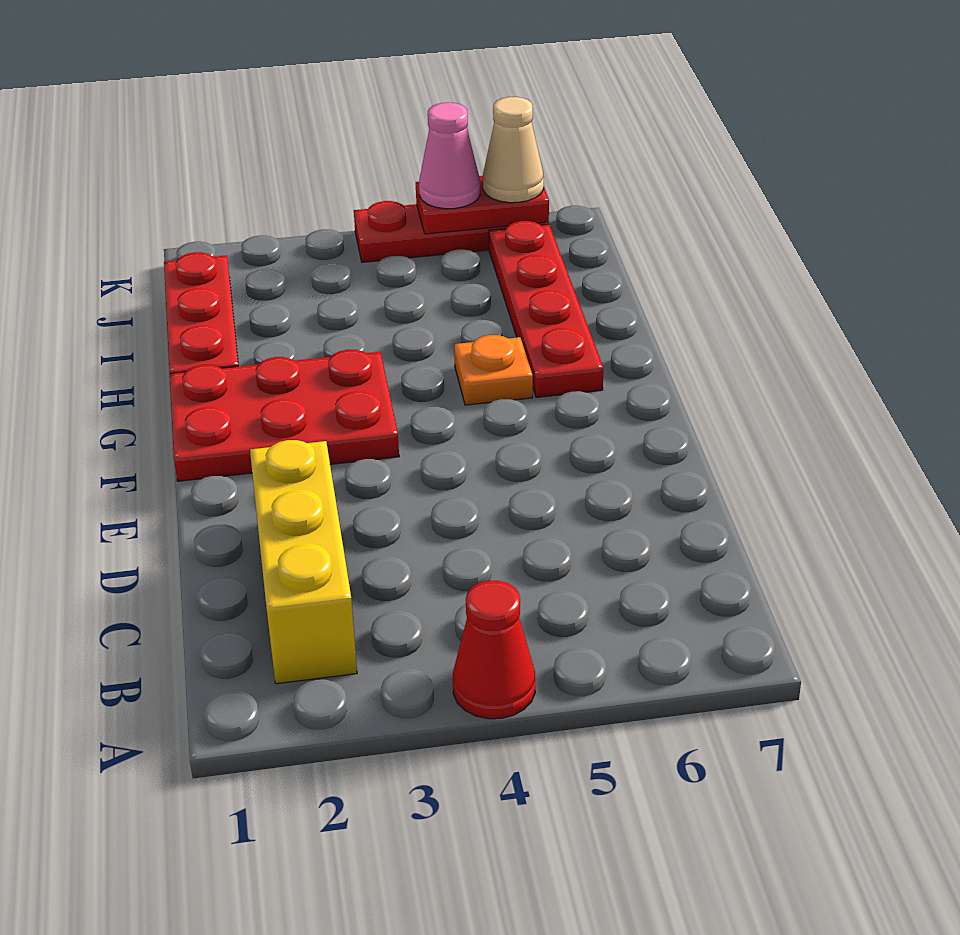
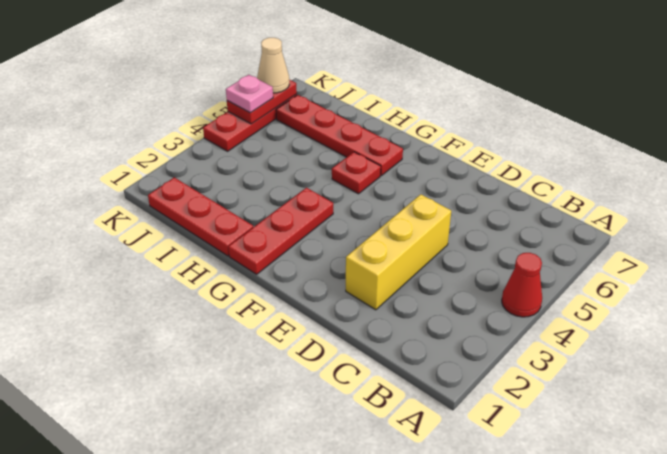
yellow brick B2:D2 level 1 -> yellow brick D2:D4 level 1
red plate F1:G3 level 1 -> red plate G1:G3 level 1
orange plate G5 level 1 -> red plate G5 level 1
pink cone K5 level 3 -> pink plate K5 level 3

